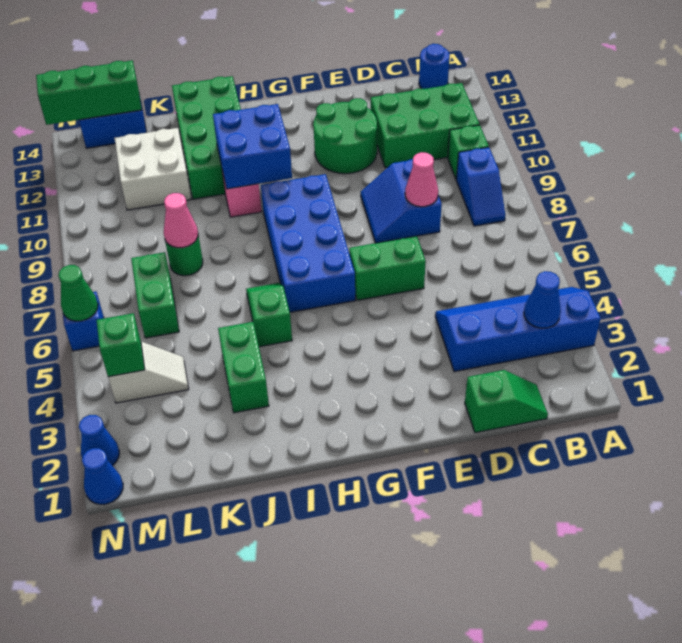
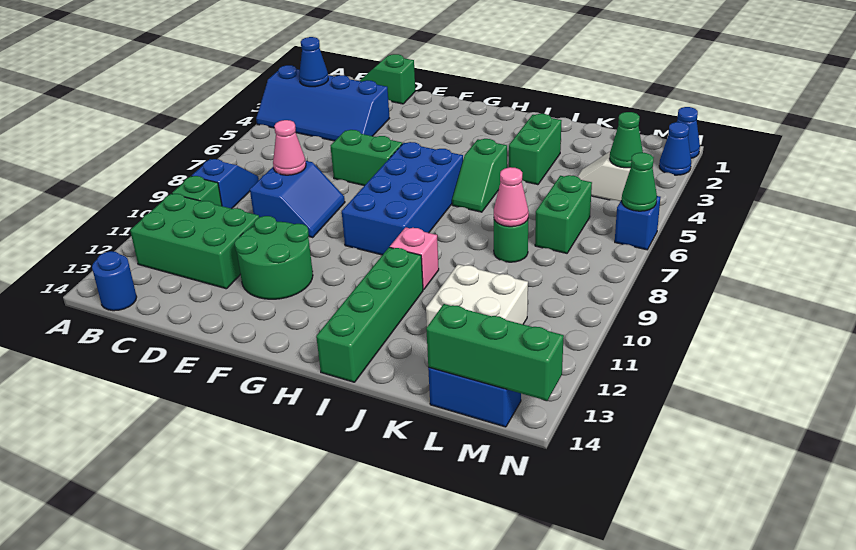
blue brick H10:I11 level 2 -> none
green brick I11:J14 level 1 -> green brick I11:I14 level 1
green brick M4 level 2 -> green cone M4 level 2

